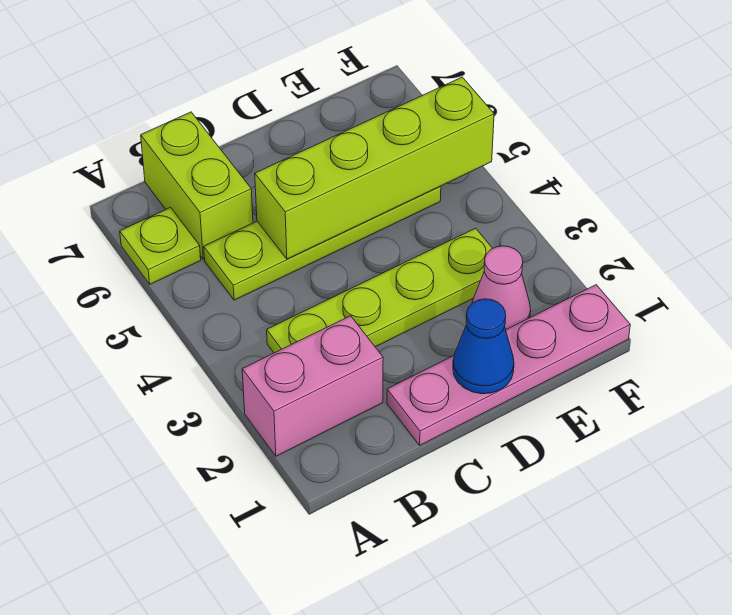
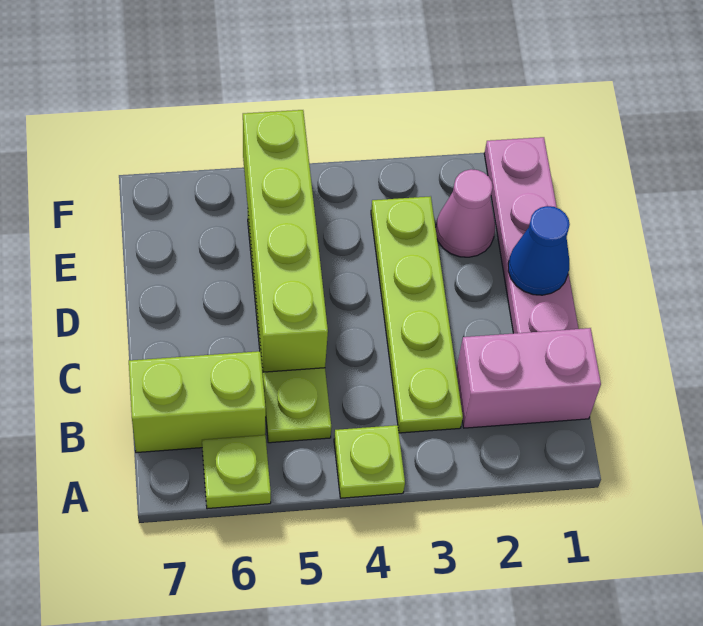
pink brick A2:B2 level 1 -> pink brick B1:B2 level 1
none -> lime plate A4 level 1

